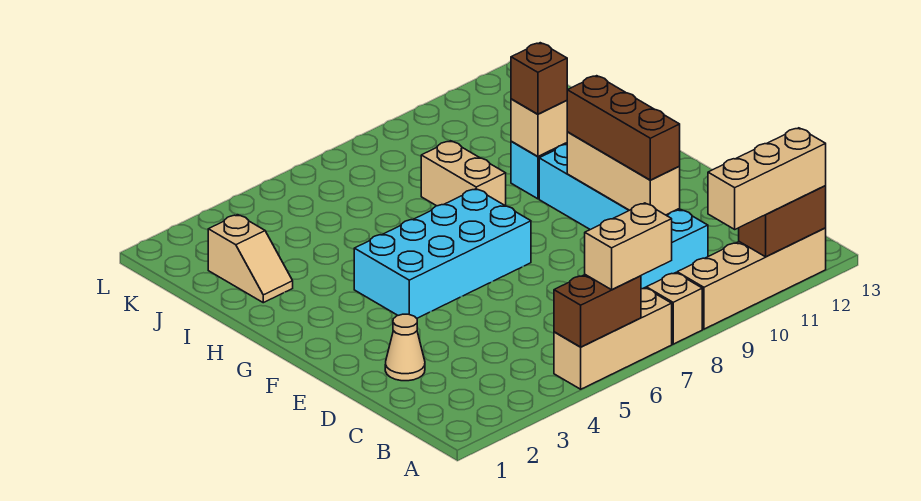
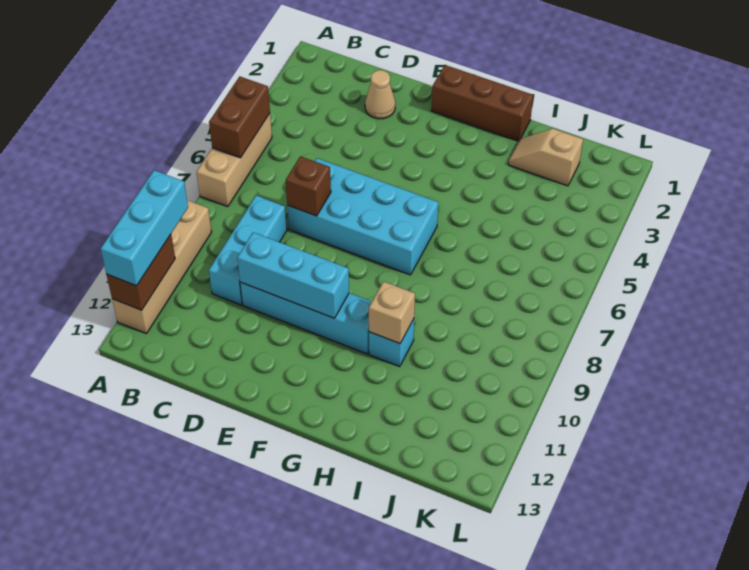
tan brick A6:A7 level 3 -> none
tan brick A8 level 1 -> none
tan brick A10:A12 level 3 -> cyan brick A10:A12 level 3
tan brick D10:F10 level 2 -> cyan brick D10:F10 level 2
brown brick D10:F10 level 3 -> brown brick F1:H1 level 1
cyan brick F4:G7 level 1 -> cyan brick D6:G7 level 1
tan brick H8:I8 level 1 -> none
brown brick H10 level 3 -> brown brick D7 level 2

